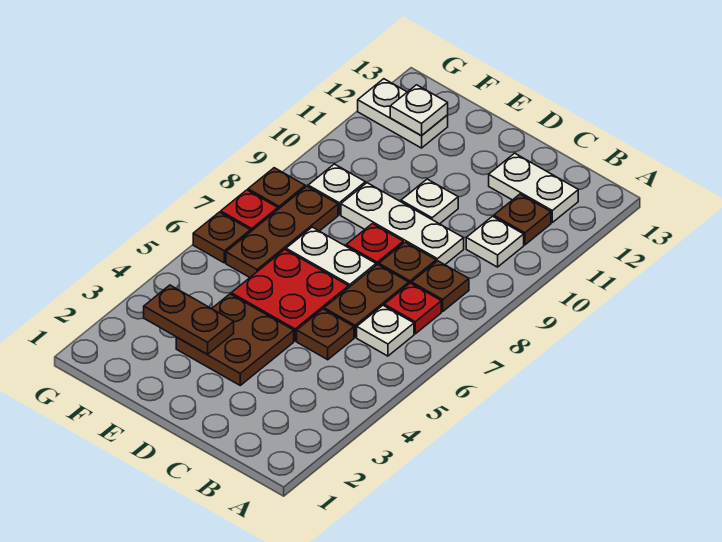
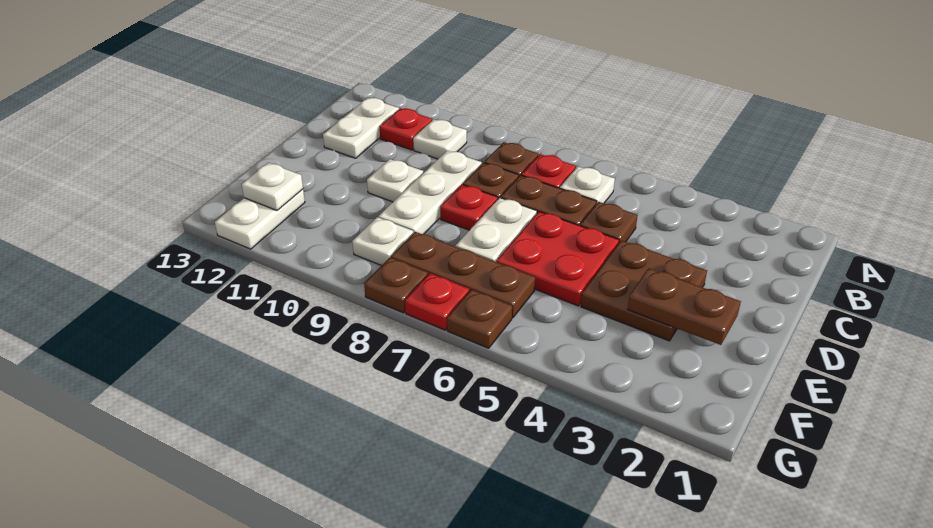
brown plate B11 level 1 -> red plate B11 level 1
brown plate E3:F3 level 2 -> brown plate E2:E3 level 2

